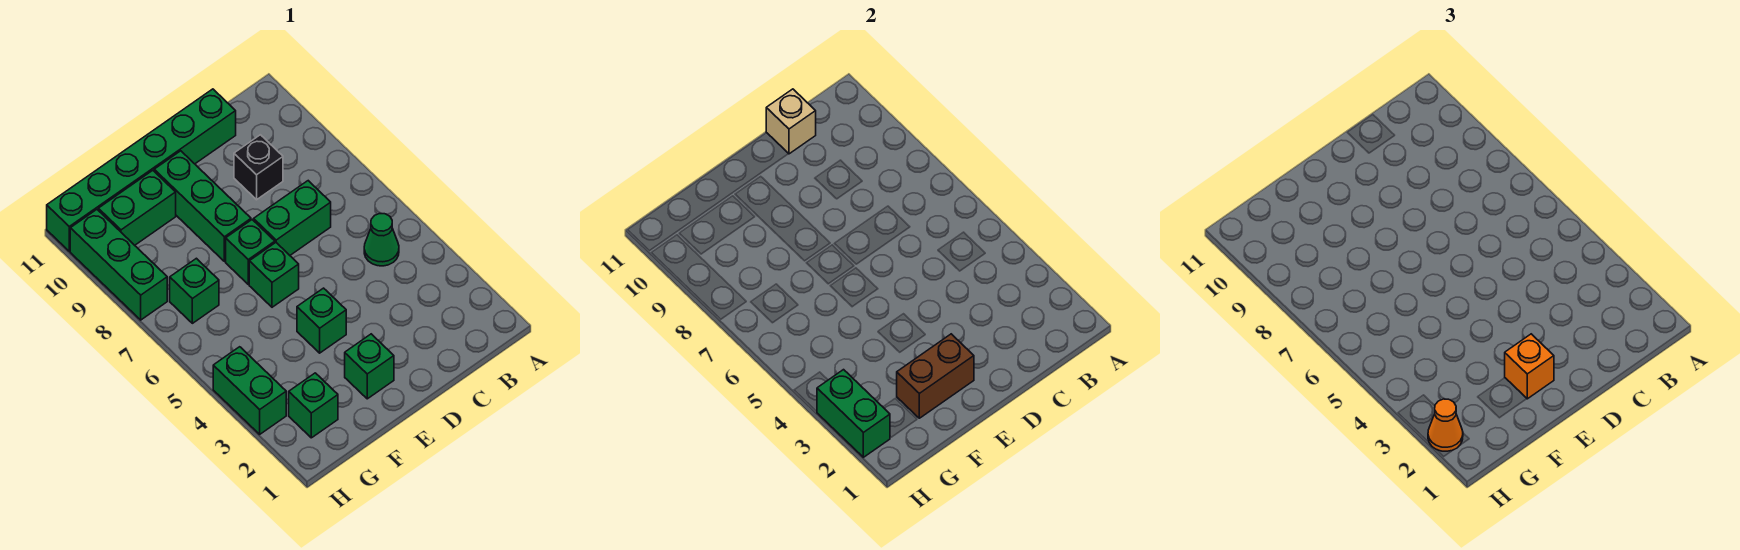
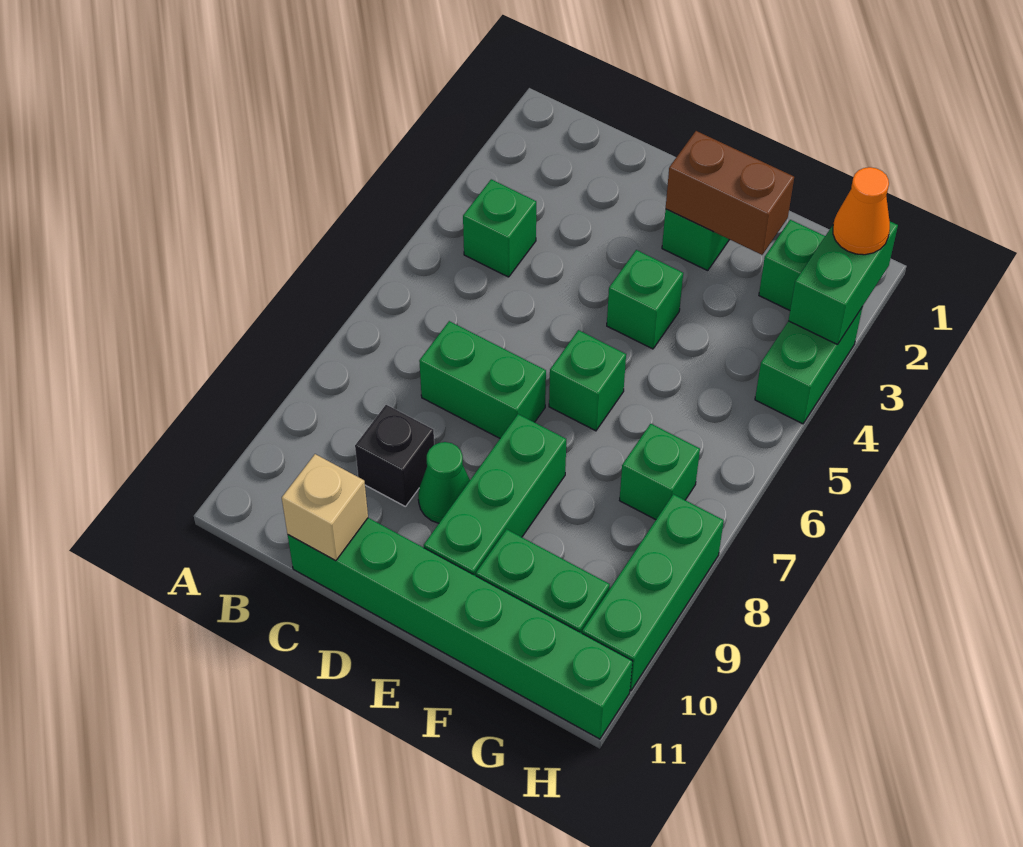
green cone B5 level 1 -> green cone D9 level 1
orange brick E2 level 3 -> none
green brick E7 level 1 -> green brick B4 level 1

